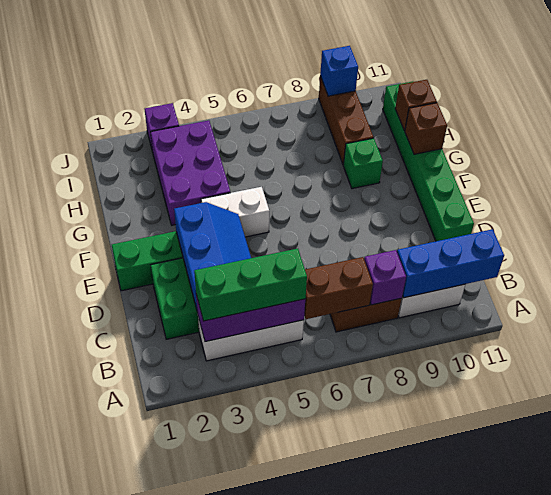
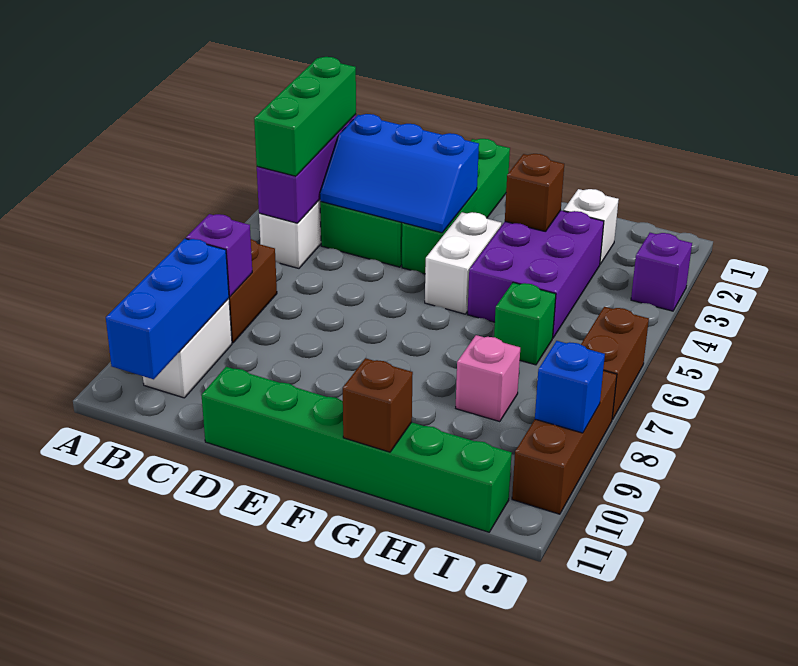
brown brick B6:B7 level 2 -> brown brick J6:J7 level 1
purple brick G3:I4 level 1 -> purple brick G3:H5 level 1
green brick G9 level 1 -> green brick H6 level 1
none -> white brick H2 level 1
none -> pink brick H8 level 1
brown brick H9:J9 level 1 -> brown brick J8:J10 level 1
brown brick H11 level 2 -> brown brick G3 level 2

